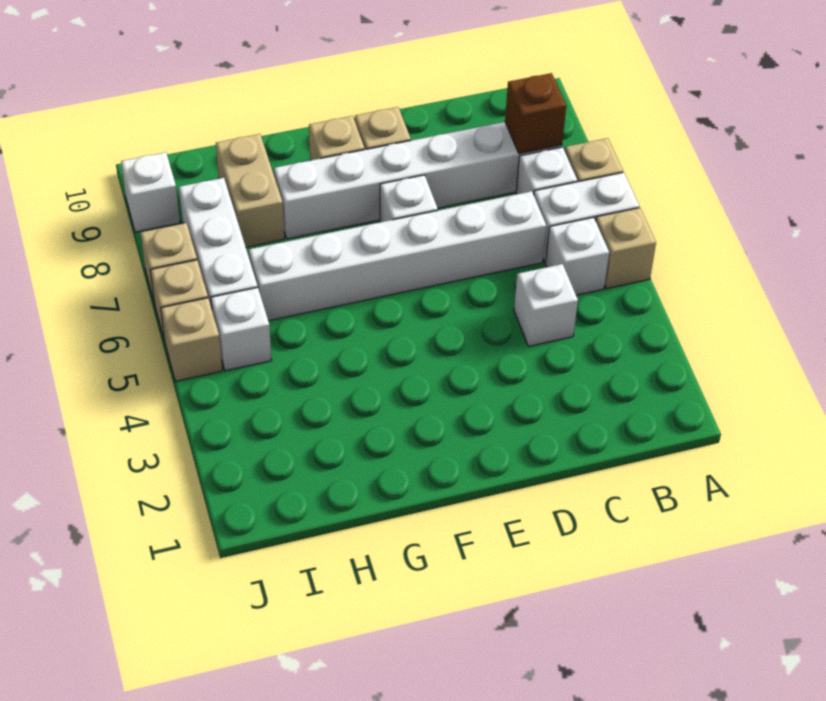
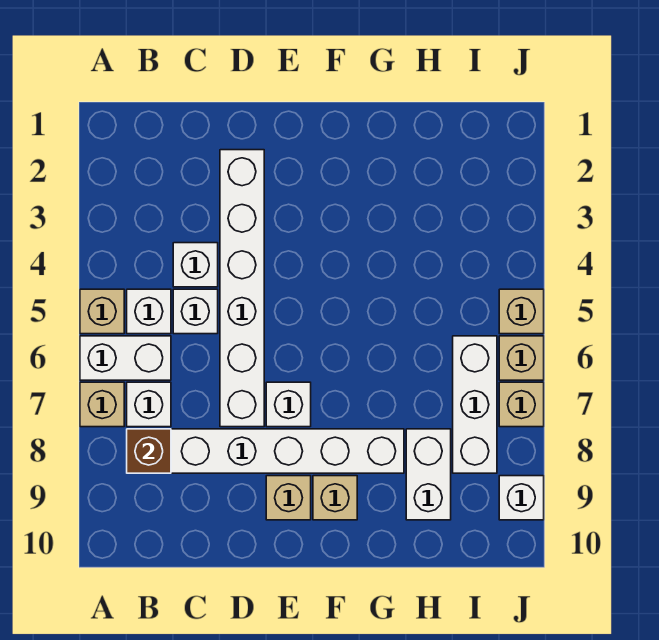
white brick C6:H6 level 1 -> white brick D2:D7 level 1
tan brick H8:H9 level 1 -> white brick H8:H9 level 1
white brick I5 level 1 -> white brick C5 level 1

